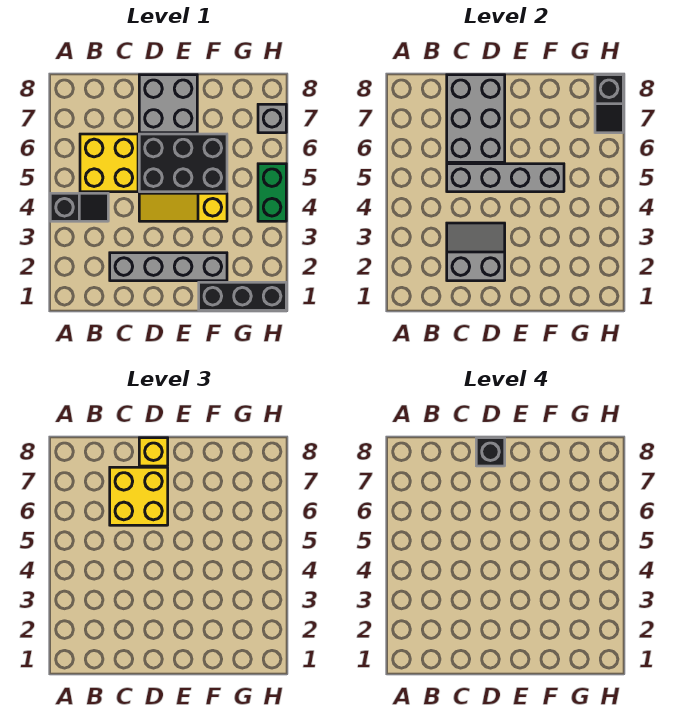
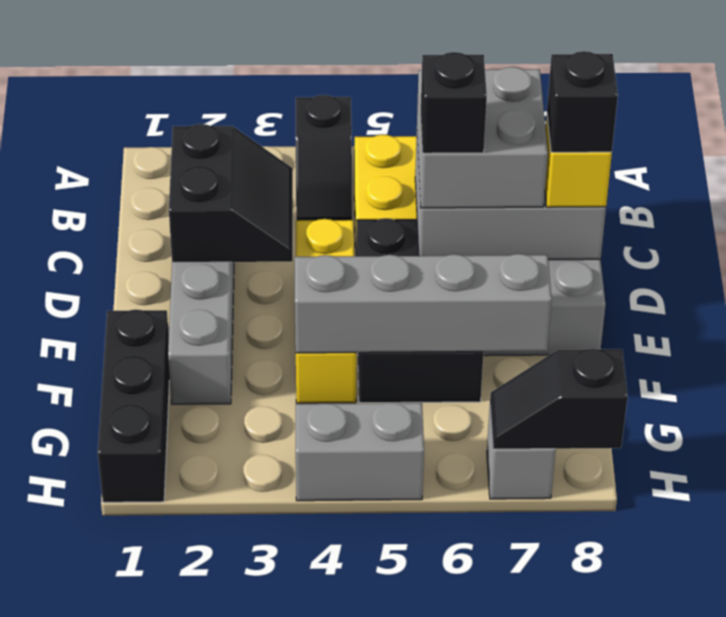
grey slope C2:D3 level 2 top 2 -> black slope C2:D3 level 2 top 2
grey brick C5:F5 level 2 -> grey brick F4:F7 level 2
yellow brick C6:D7 level 3 -> grey brick C6:D7 level 3
yellow slope D4:F4 level 1 top F -> yellow brick D4:F4 level 1
none -> black brick D6 level 4
green brick H4:H5 level 1 -> grey brick H4:H5 level 1

